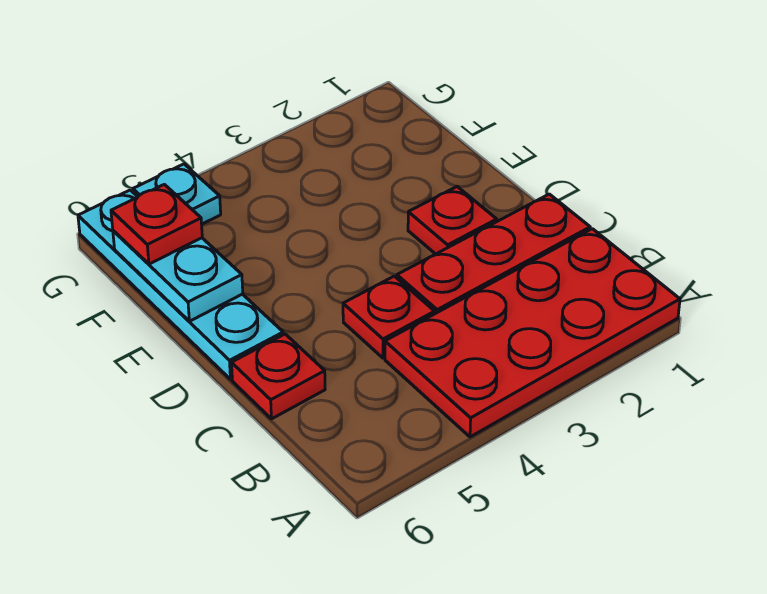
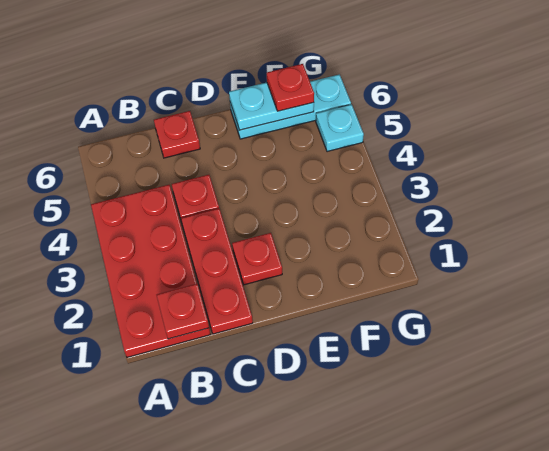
none -> red plate B1 level 2
cyan plate D6:G6 level 1 -> cyan plate E6:G6 level 1

